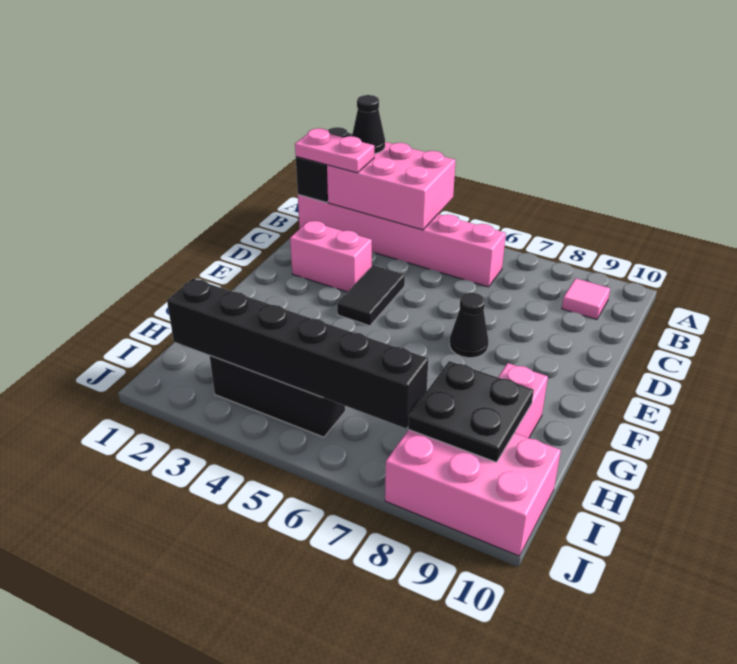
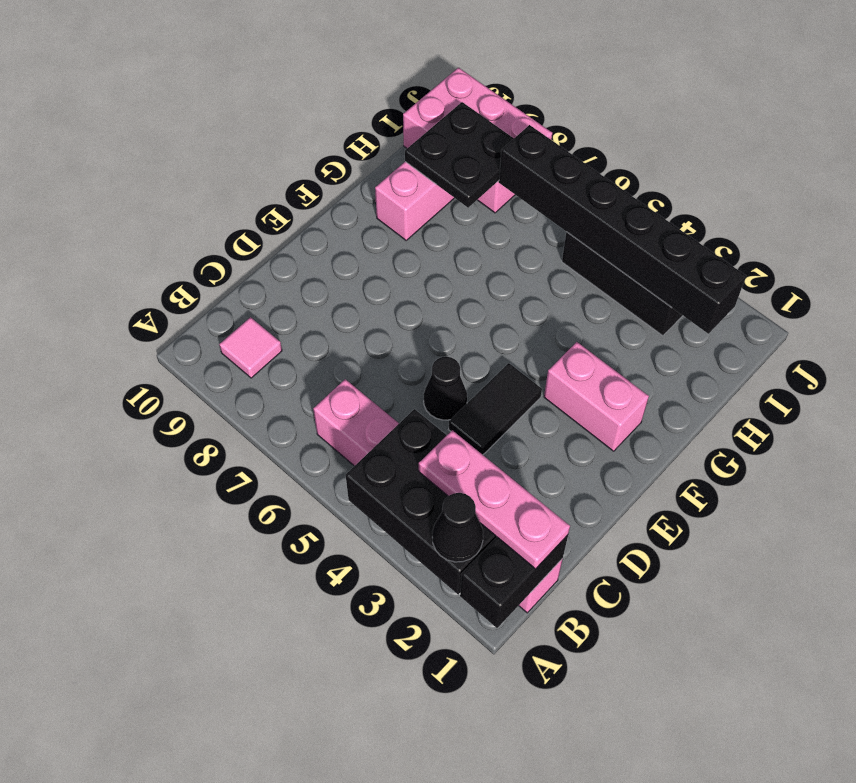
pink brick A2:B4 level 2 -> black brick A2:B4 level 2
pink plate B1:B2 level 3 -> pink plate B1:B3 level 3
pink brick D2:D3 level 1 -> pink brick F2:F3 level 1
black cone E7 level 1 -> black cone D5 level 1

